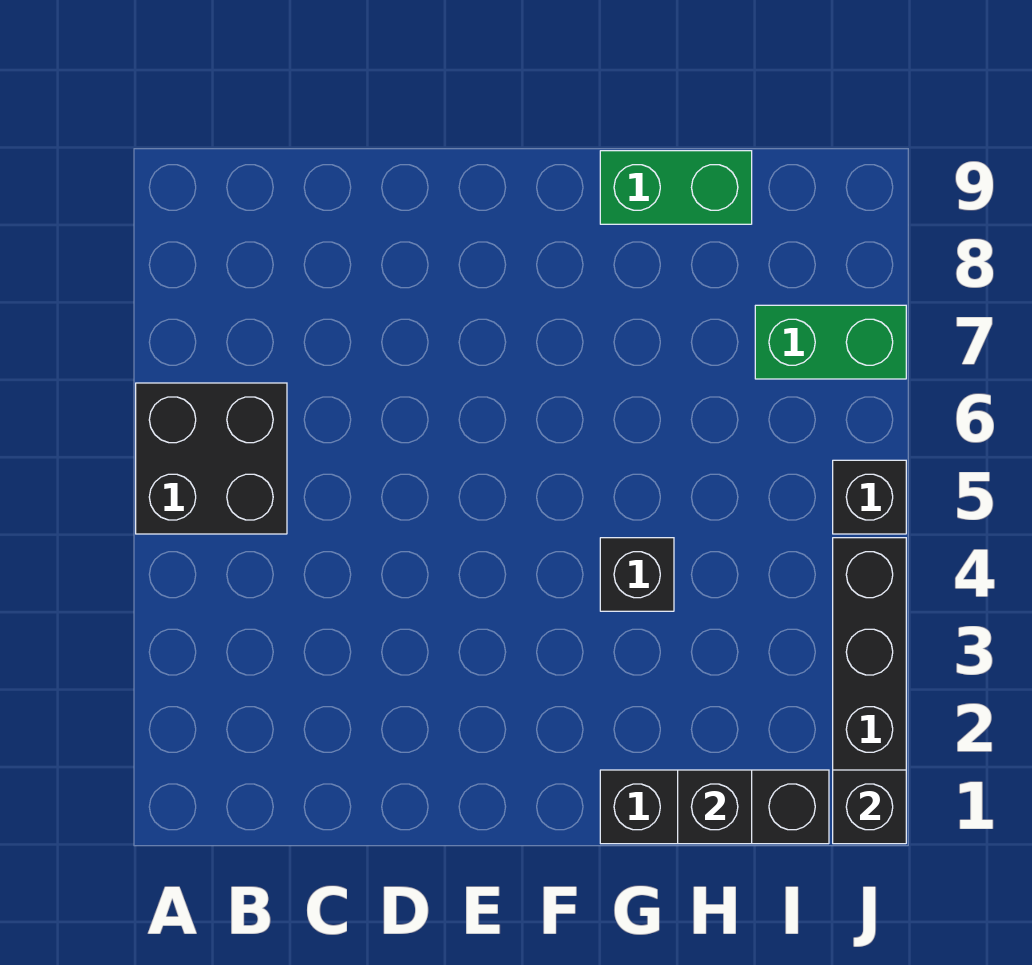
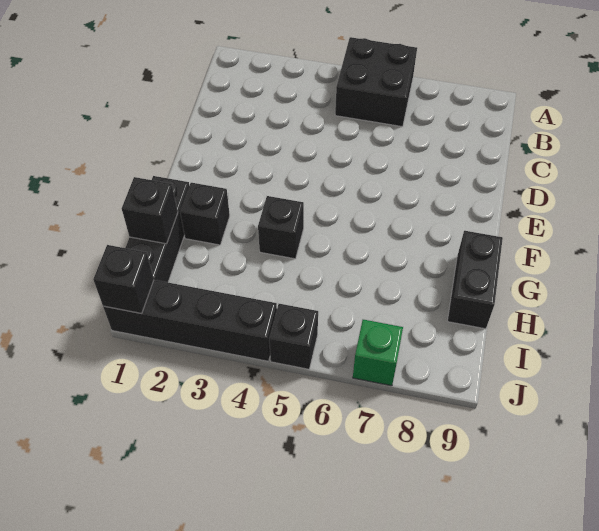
none -> black brick G2 level 1
green brick G9:H9 level 1 -> black brick G9:H9 level 1
green brick I7:J7 level 1 -> green brick J7 level 1

